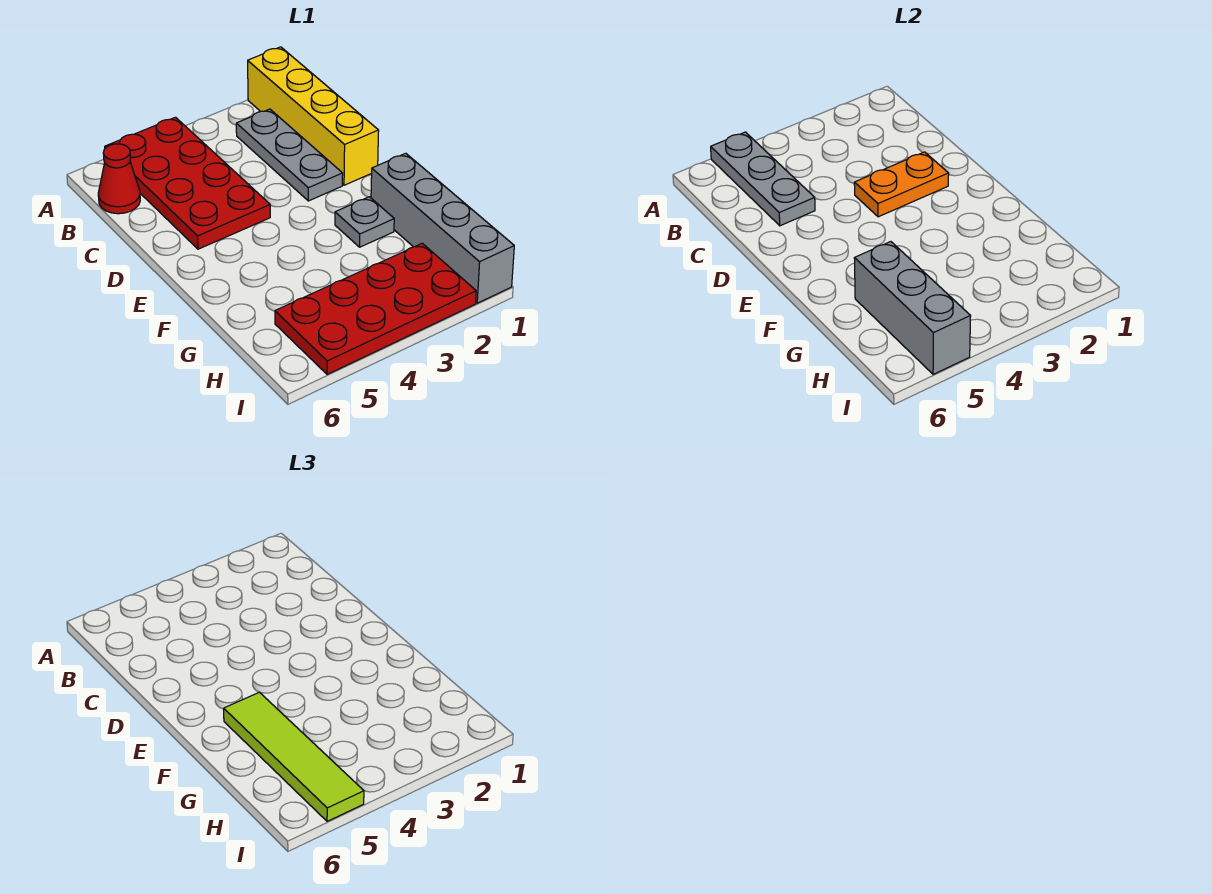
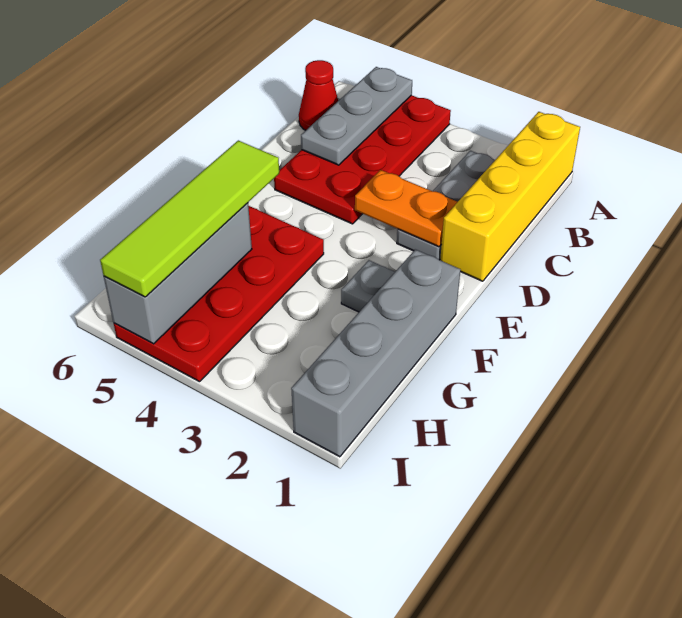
red plate H2:I5 level 1 -> red plate F4:I5 level 1

